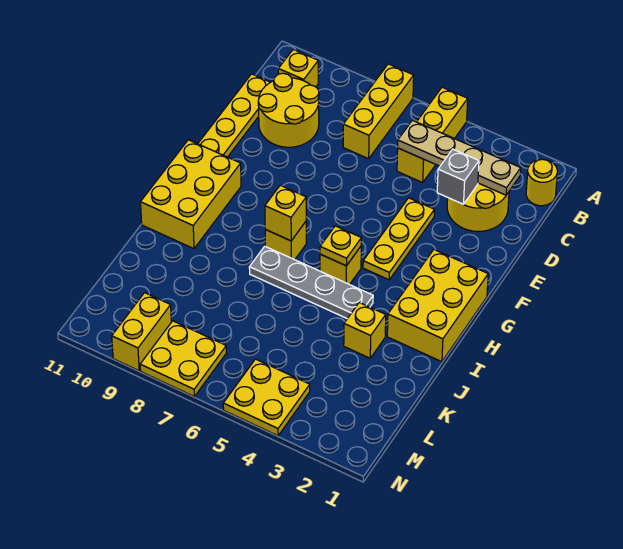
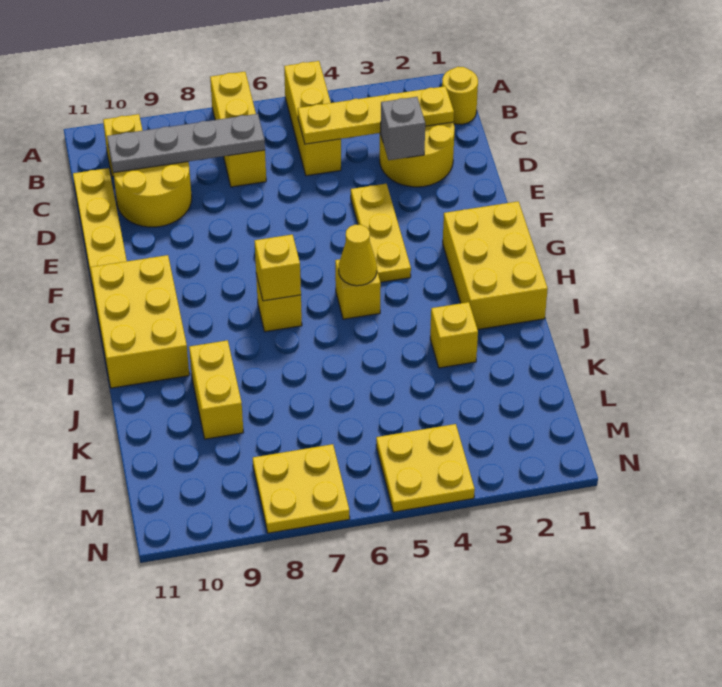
tan plate C2:C5 level 2 -> yellow plate C2:C5 level 2
yellow plate H5 level 2 -> yellow cone H5 level 2
grey plate I4:I7 level 1 -> grey plate C7:C10 level 2
yellow brick M9:N9 level 1 -> yellow brick J9:K9 level 1

